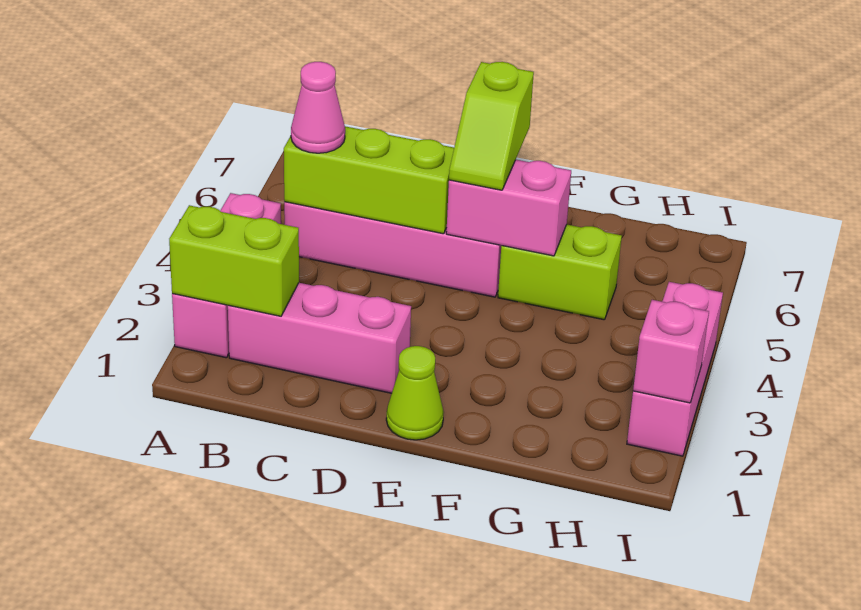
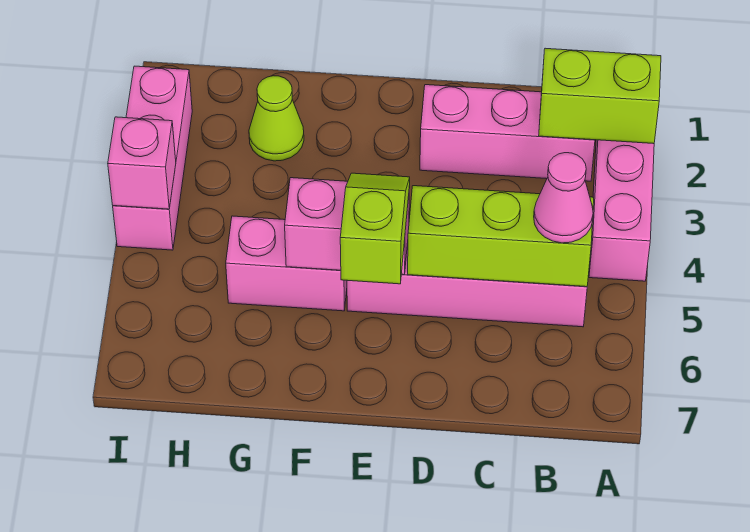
lime cone E1 level 1 -> lime cone G2 level 1
lime brick F5:G5 level 1 -> pink brick F5:G5 level 1
pink brick I2 level 2 -> pink brick I4 level 2

